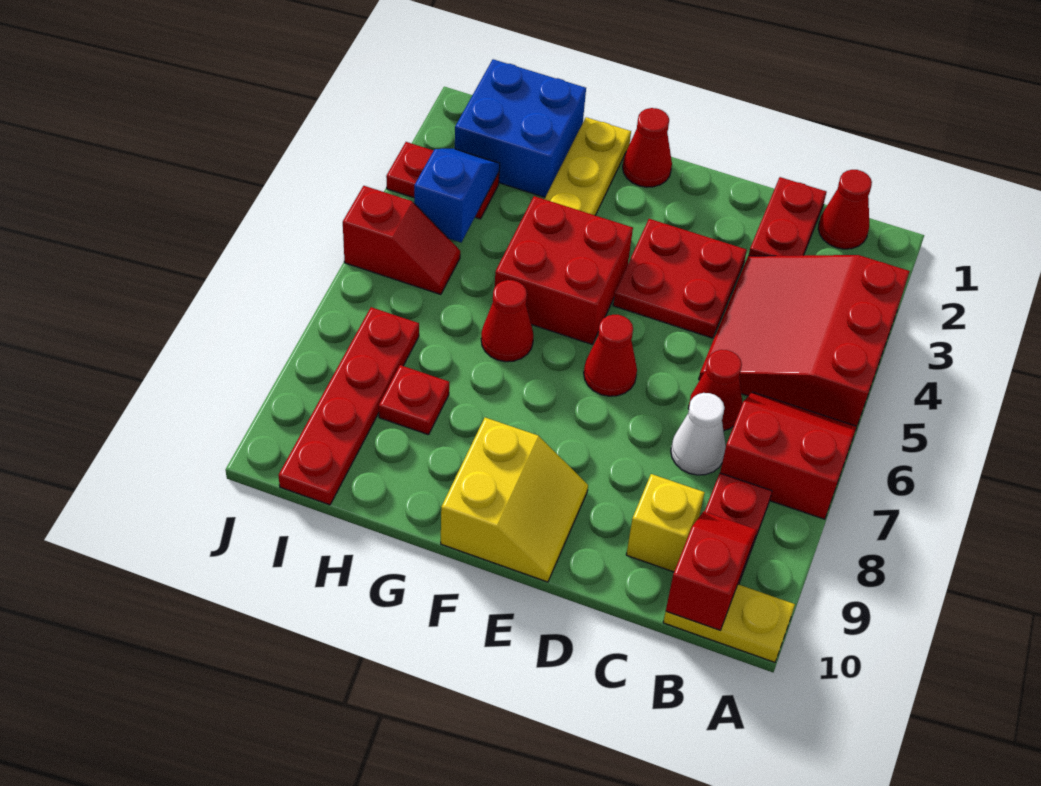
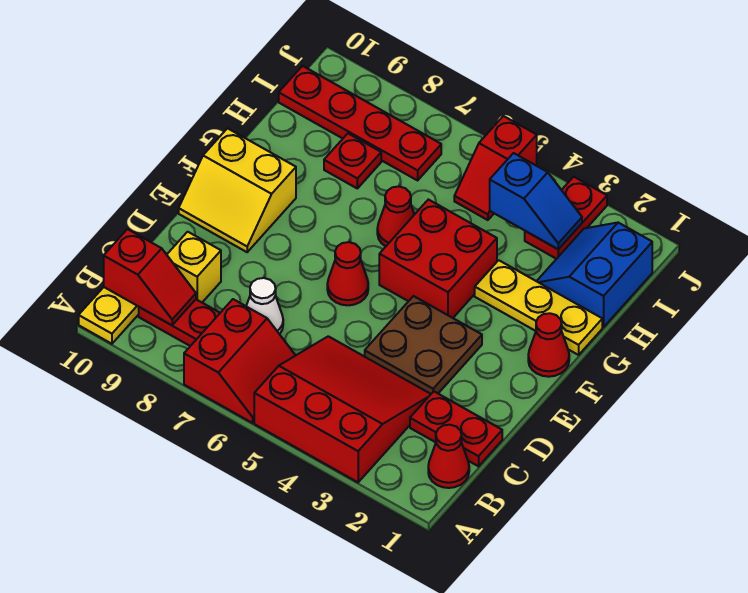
red cone C6 level 1 -> none
red plate D3:E4 level 1 -> brown plate D3:E4 level 1
blue brick H1:I2 level 1 -> blue slope H1:I2 level 1 top 1

